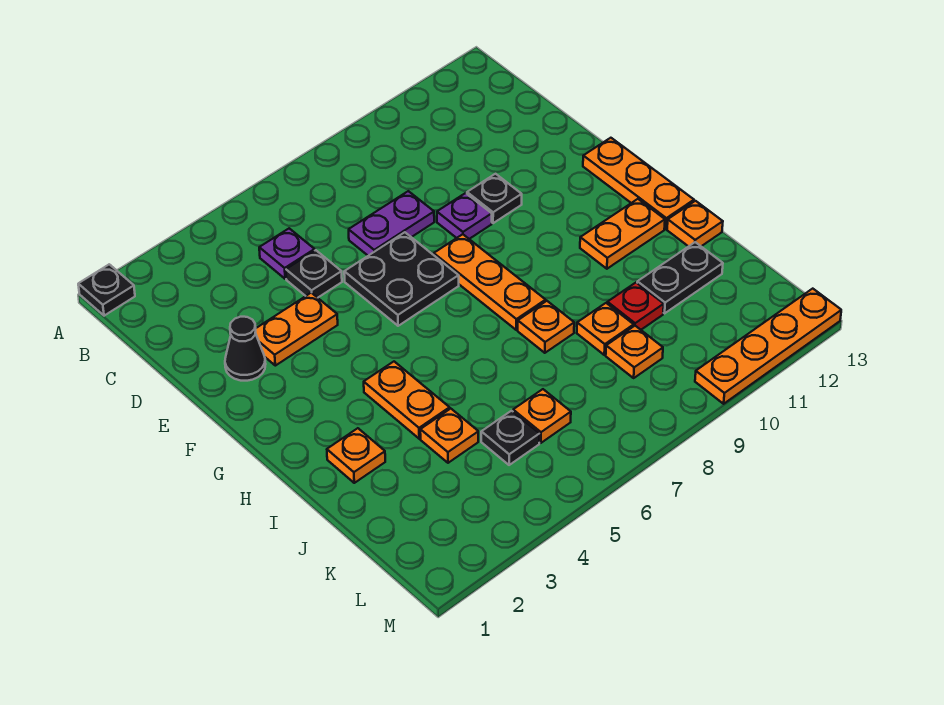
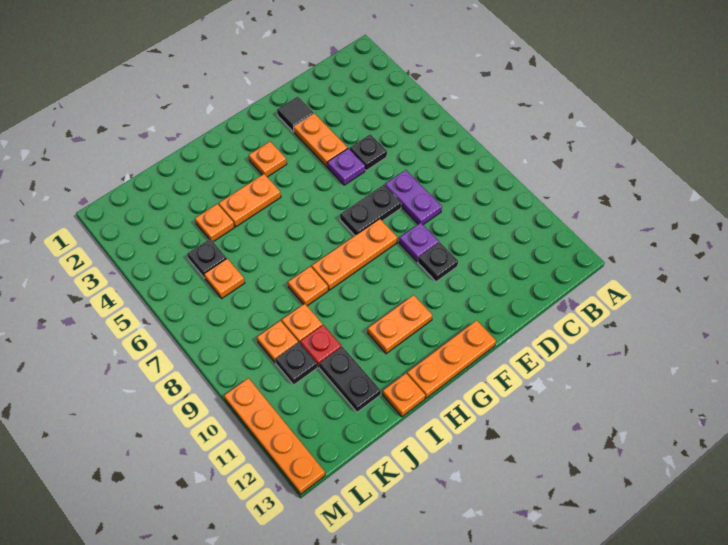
black plate A1 level 1 -> black plate K10 level 1
purple plate C5 level 1 -> purple plate E5 level 1
black cone E2 level 1 -> black tile E2 level 1
black plate E6:F7 level 1 -> black plate E7:F7 level 1
orange plate H11:H12 level 1 -> orange plate G11:H11 level 1
orange plate I2 level 1 -> orange plate G3 level 1

